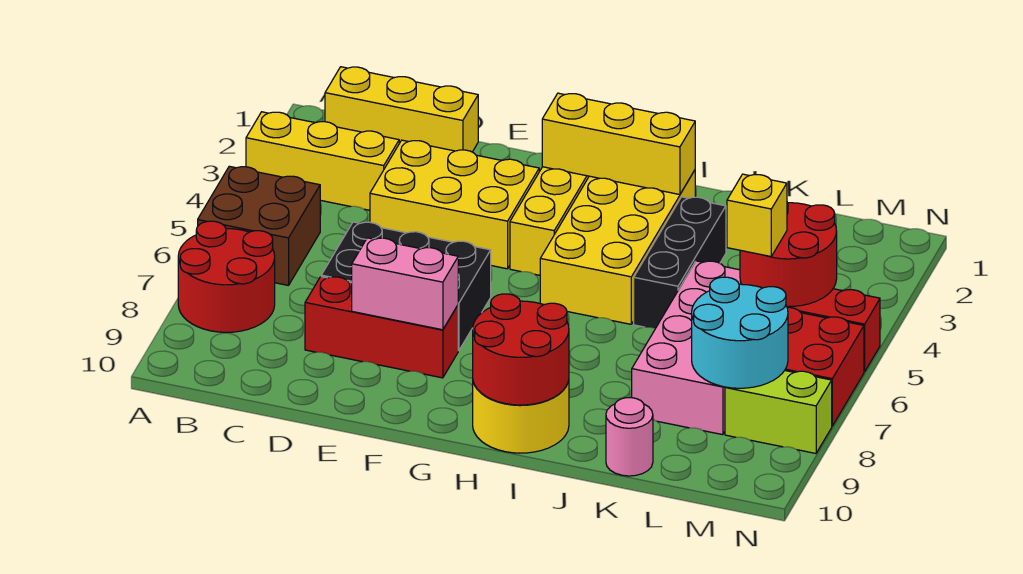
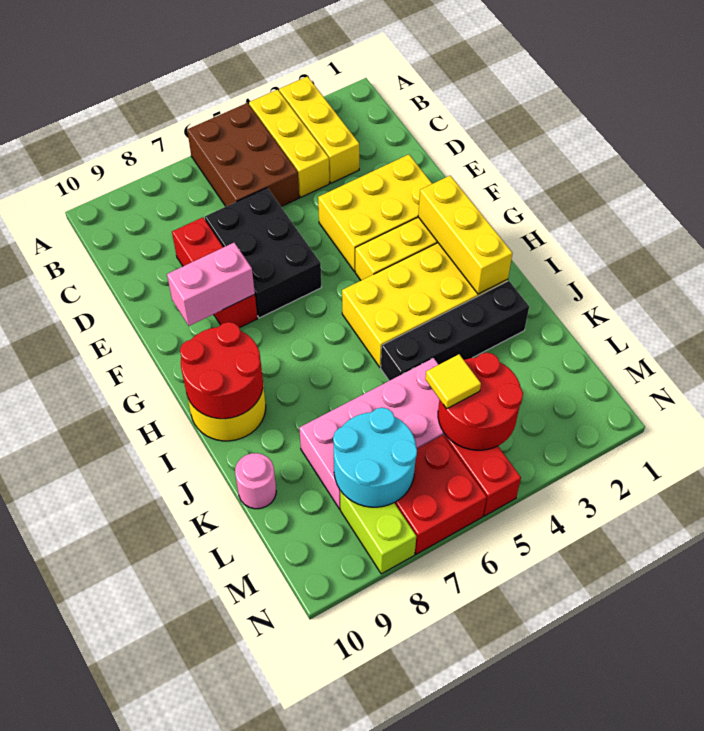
brown brick A5:B6 level 1 -> brown brick A5:C6 level 1
red round brick A7:B8 level 1 -> none
yellow brick B1:D1 level 1 -> yellow brick A4:C4 level 1
yellow brick D3:F4 level 1 -> yellow brick E2:F4 level 1
pink brick E8:F8 level 2 -> pink brick F8:F9 level 2
black brick J3:J5 level 1 -> black brick J2:J5 level 1
yellow brick L5 level 3 -> yellow tile L5 level 3

